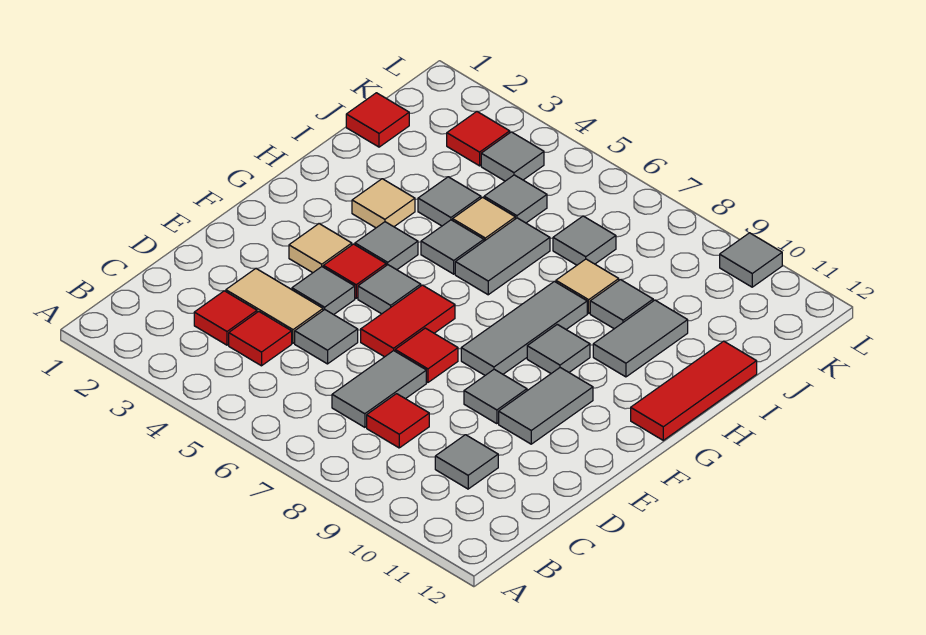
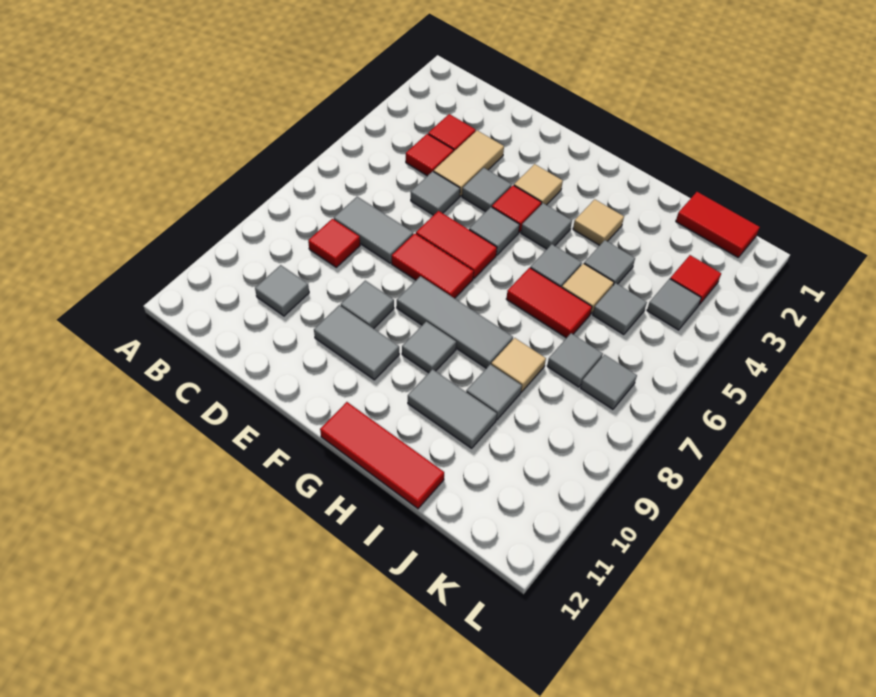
red tile E7 level 1 -> red tile E7:F7 level 1
grey tile H6:I6 level 1 -> red tile H6:I6 level 1
red tile J1 level 1 -> red tile J1:K1 level 1
grey tile L10 level 1 -> grey tile K7 level 1

